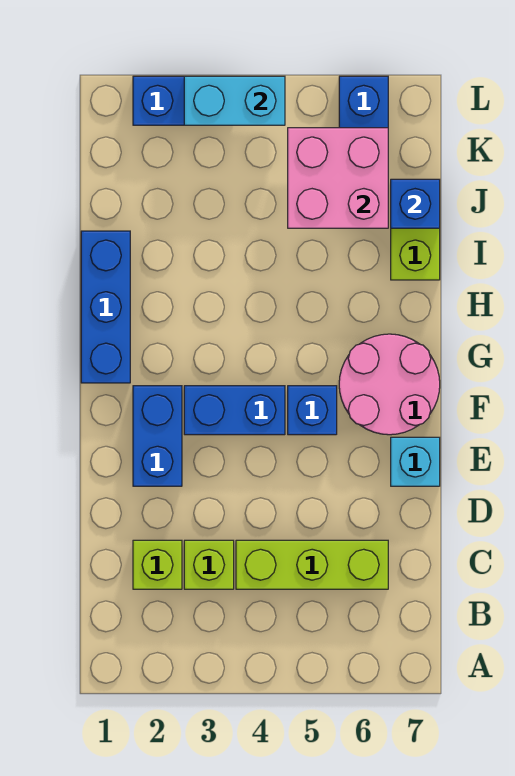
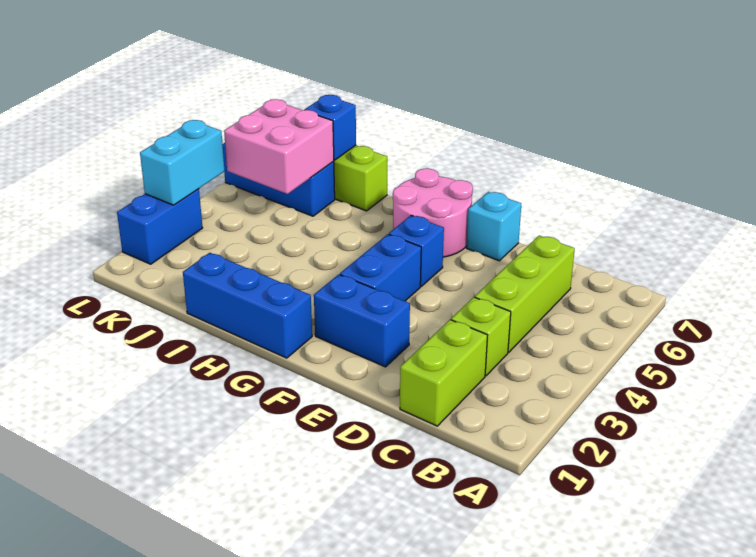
lime brick C2 level 1 -> lime brick C1:C2 level 1

